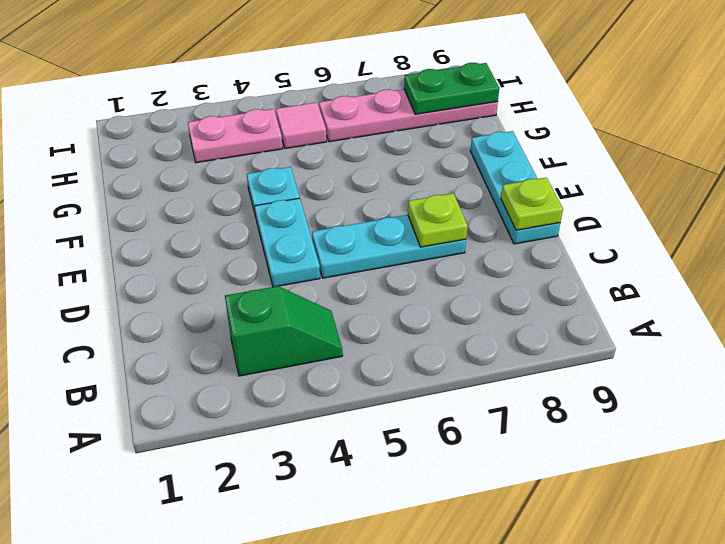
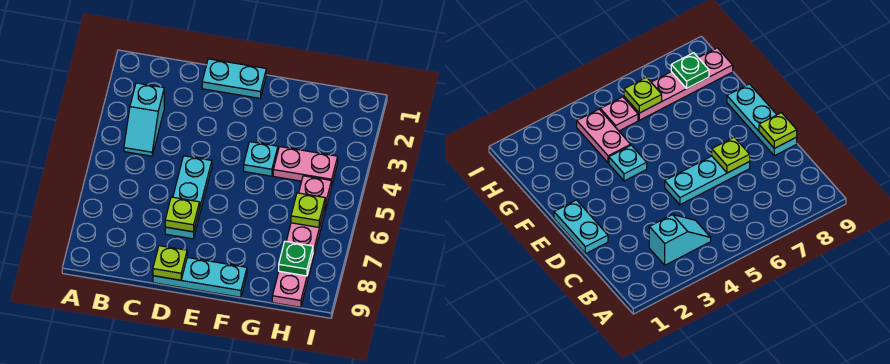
green slope B3:B4 level 1 top 3 -> cyan slope B3:B4 level 1 top 3
cyan plate D4:E4 level 1 -> cyan plate D1:E1 level 1
pink plate H3:H4 level 1 -> pink plate G4:H4 level 1
pink tile H5 level 1 -> pink plate H5 level 1
none -> lime plate H6 level 2
green plate H8:H9 level 2 -> green plate H8 level 2

